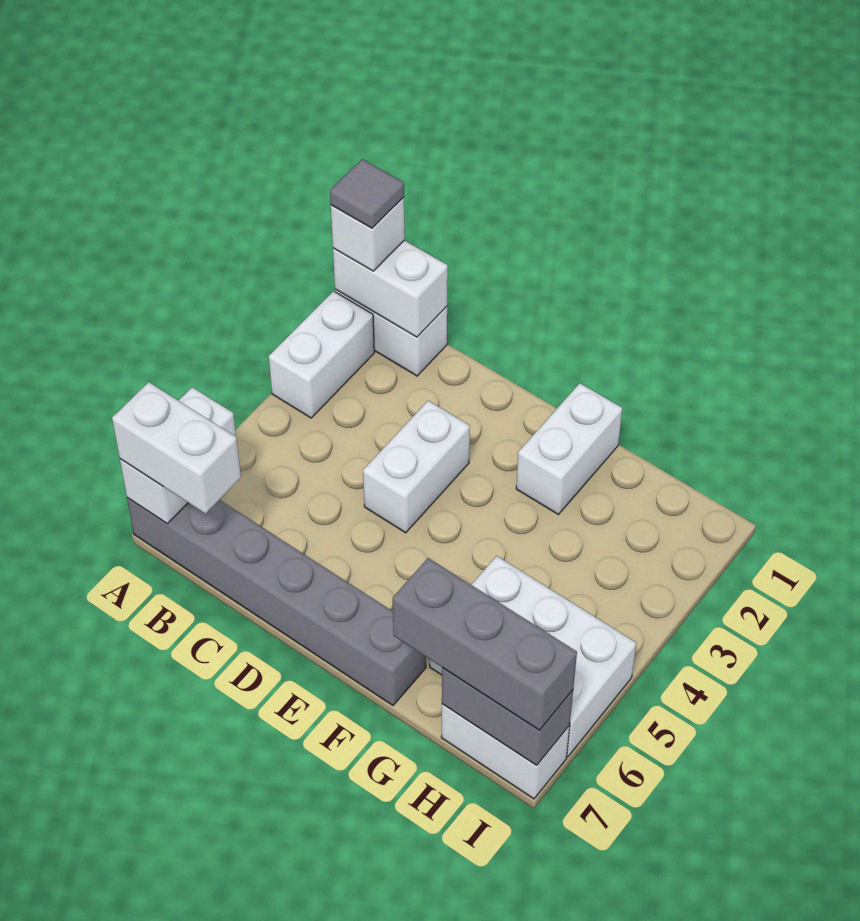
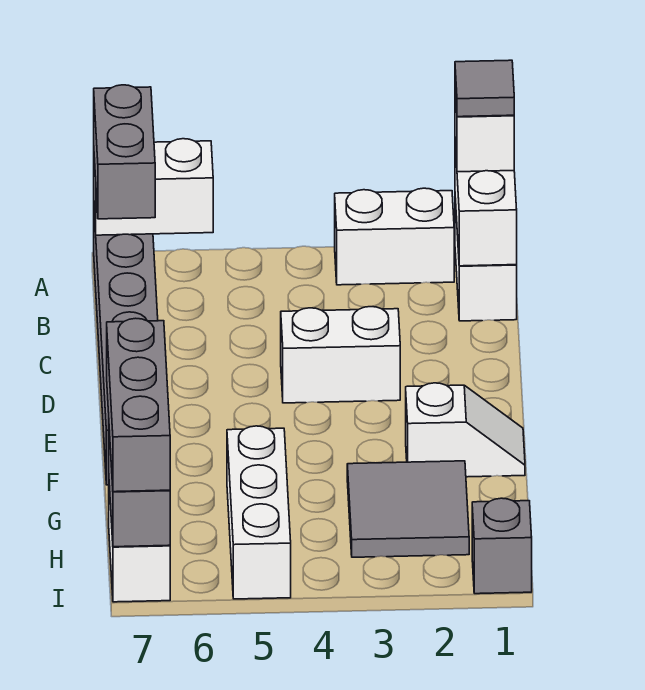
white brick A7:B7 level 3 -> grey brick A7:B7 level 3
white brick F1:F2 level 1 -> white slope F1:F2 level 1 top 2
none -> grey tile G2:H3 level 1
white brick G5:I6 level 1 -> white brick G5:I5 level 1
none -> grey brick I1 level 1

